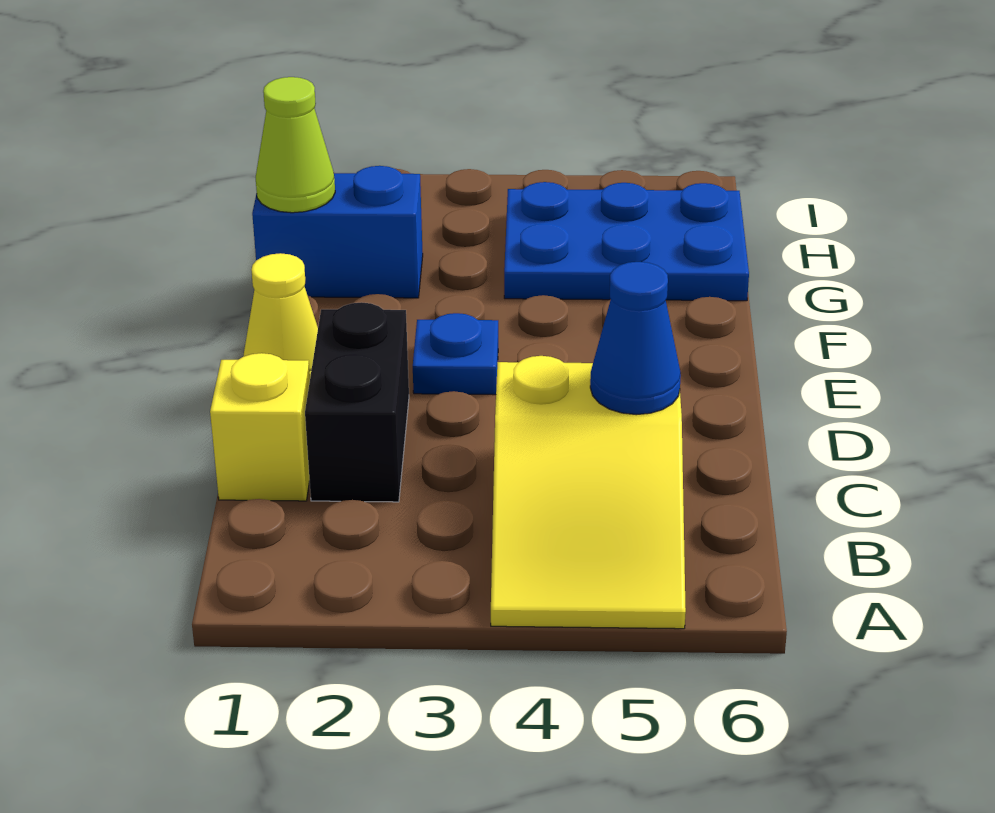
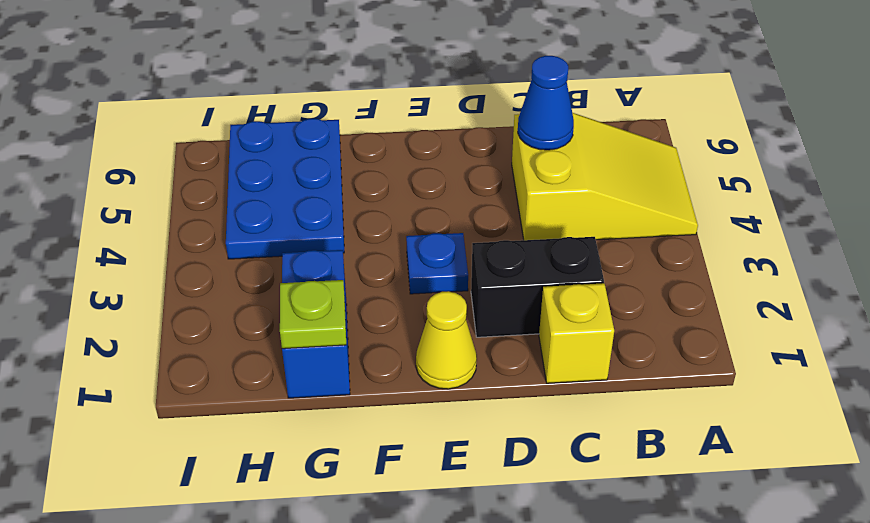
lime cone G1 level 2 -> lime plate G1 level 2

